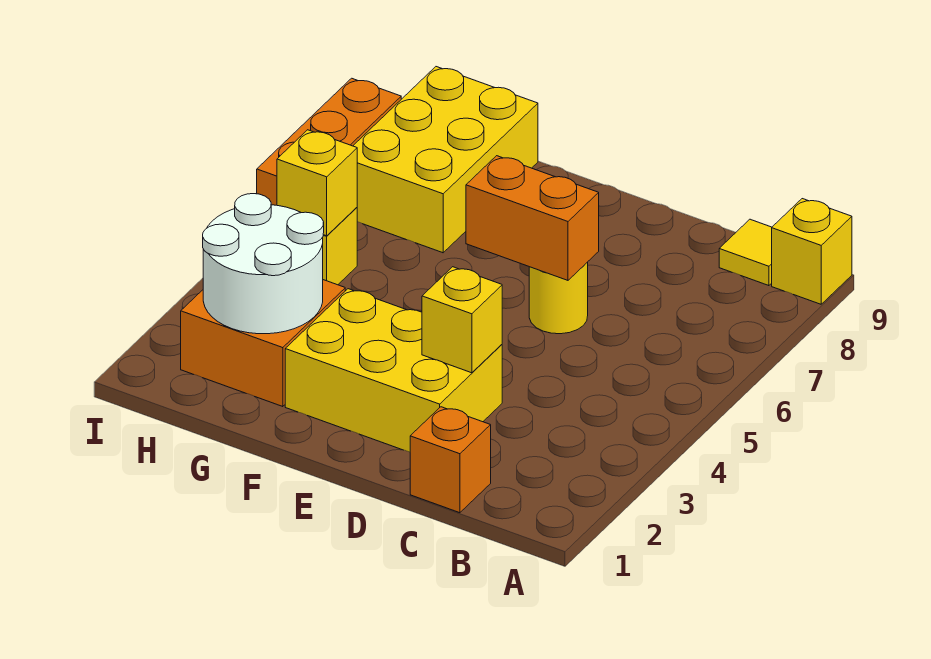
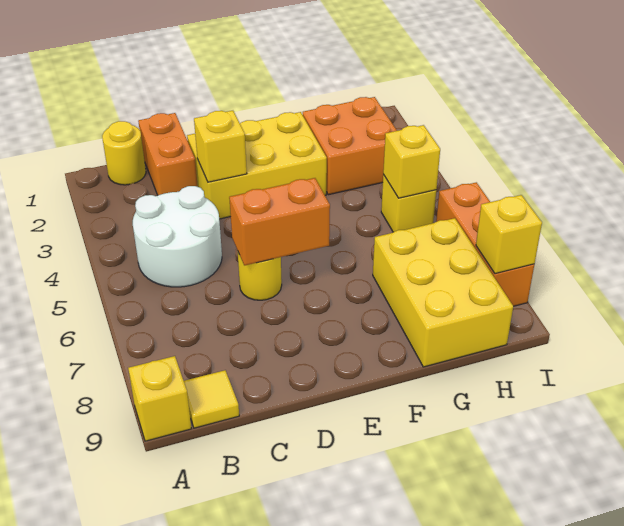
none -> yellow round brick B1 level 1
orange brick C1 level 1 -> orange brick C1:C2 level 1
white round brick G2:H3 level 2 -> white round brick B4:C5 level 1
none -> yellow brick I8 level 2

